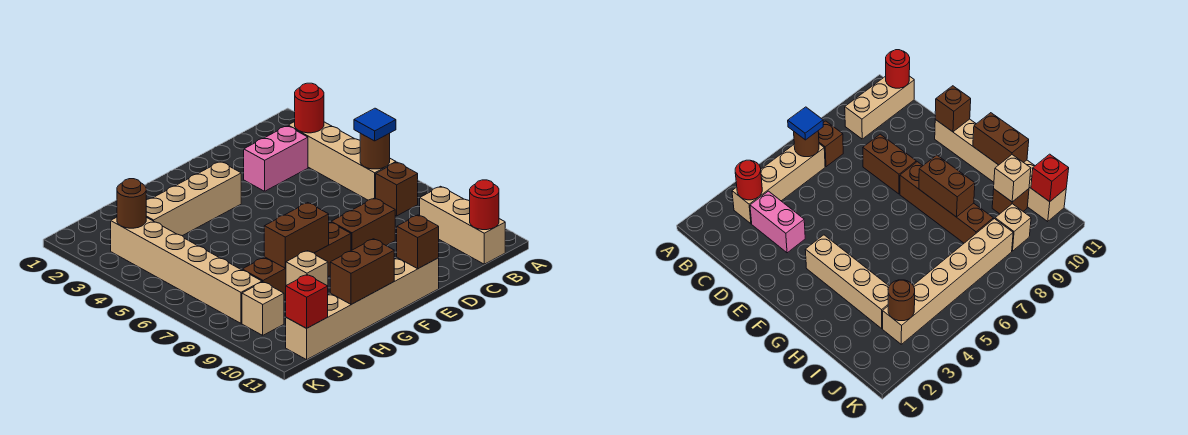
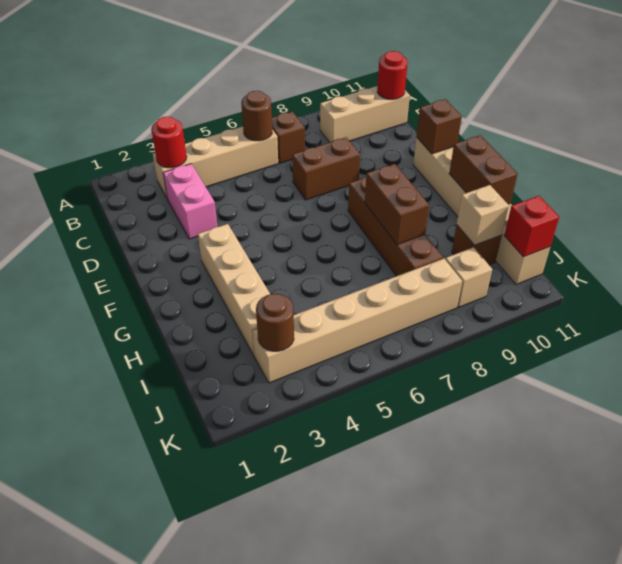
blue tile B6 level 3 -> none
brown brick D8:E8 level 1 -> brown brick D7:D8 level 1

